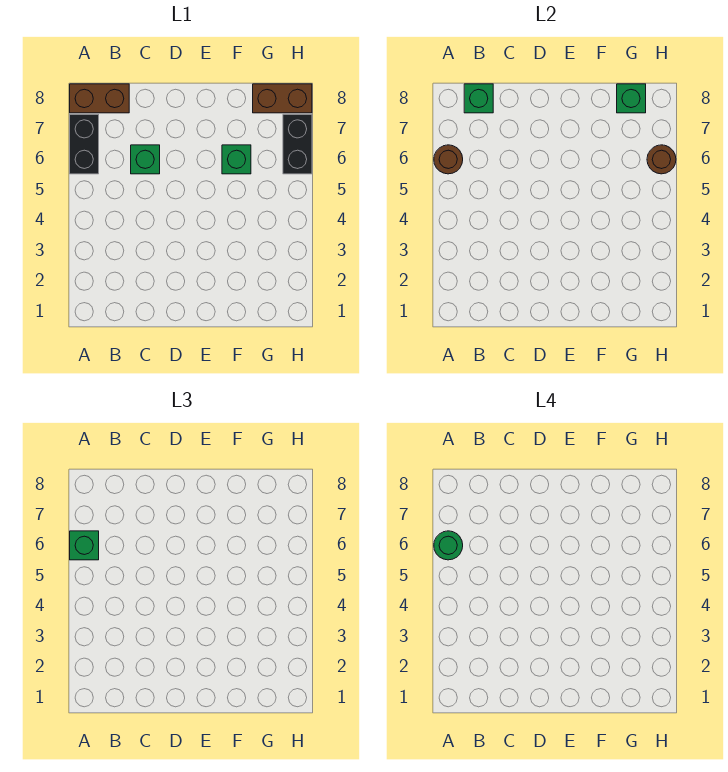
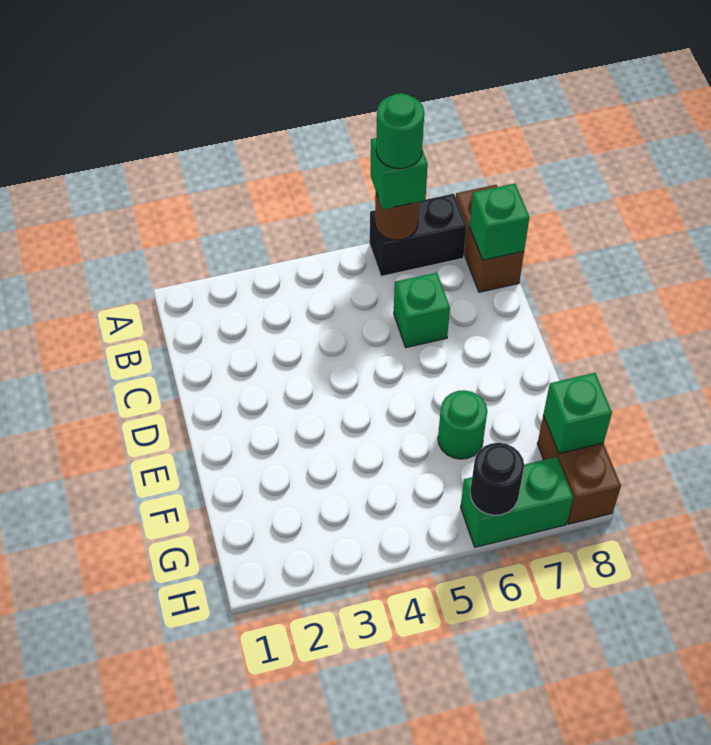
green brick F6 level 1 -> green round brick F6 level 1
black brick H6:H7 level 1 -> green brick H6:H7 level 1
brown round brick H6 level 2 -> black round brick H6 level 2

